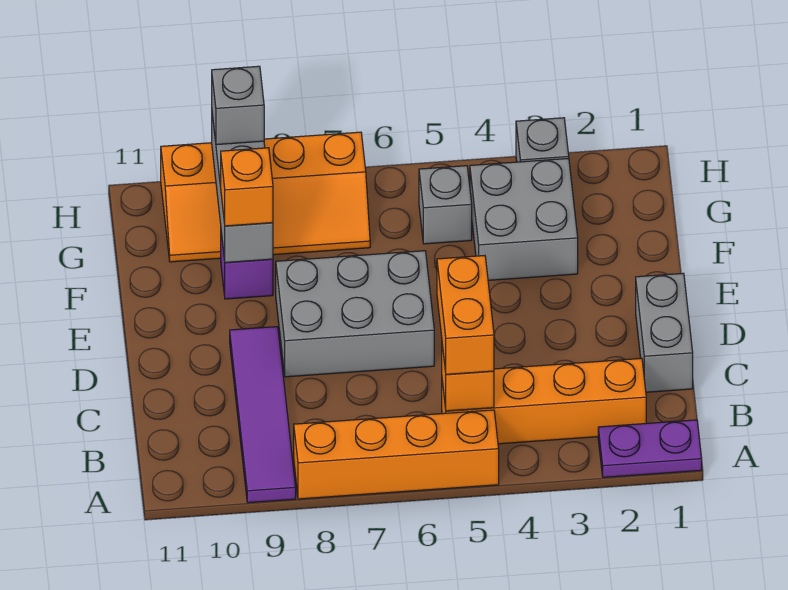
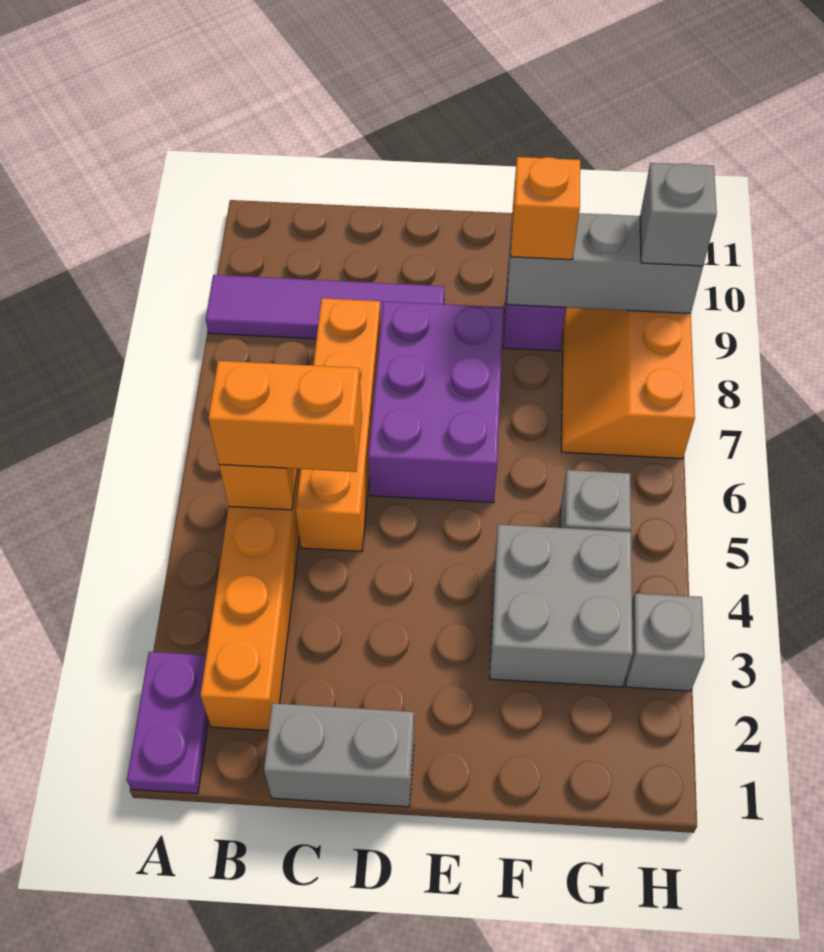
orange brick A5:A8 level 1 -> orange brick C5:C8 level 1
grey brick D6:E8 level 1 -> purple brick D6:E8 level 1

